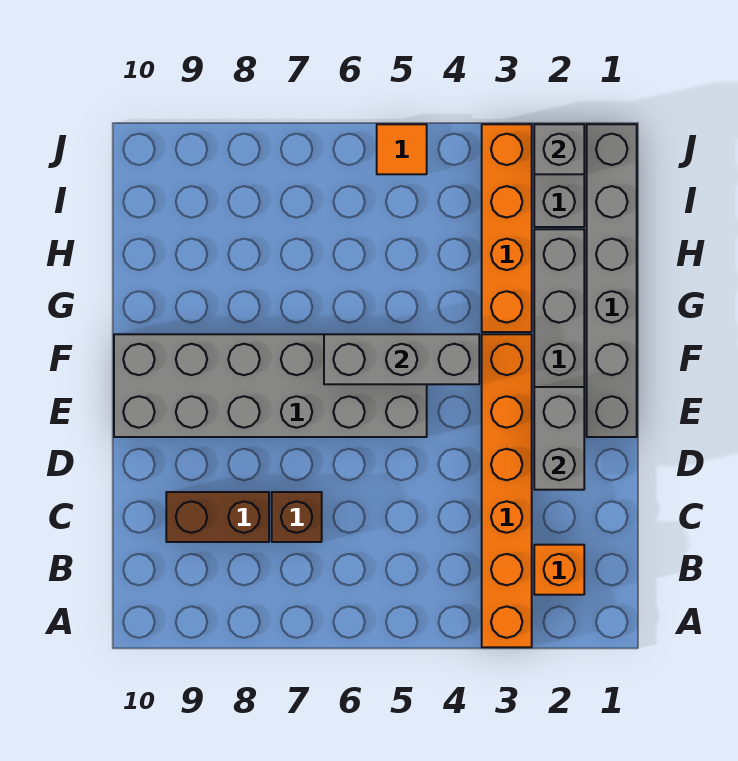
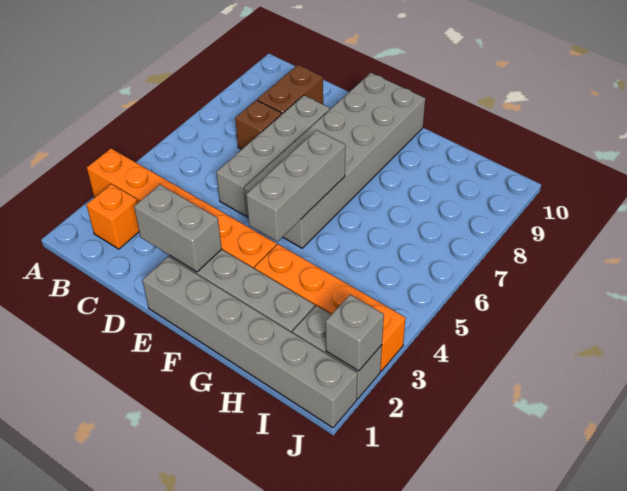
none -> grey brick D5:D8 level 1
orange tile J5 level 1 -> none

